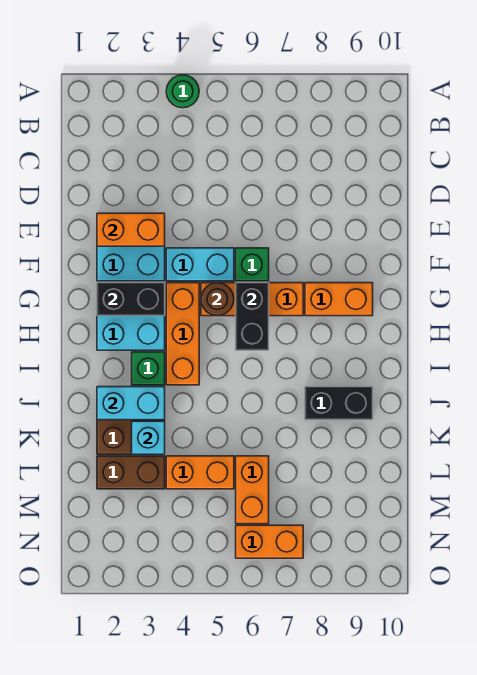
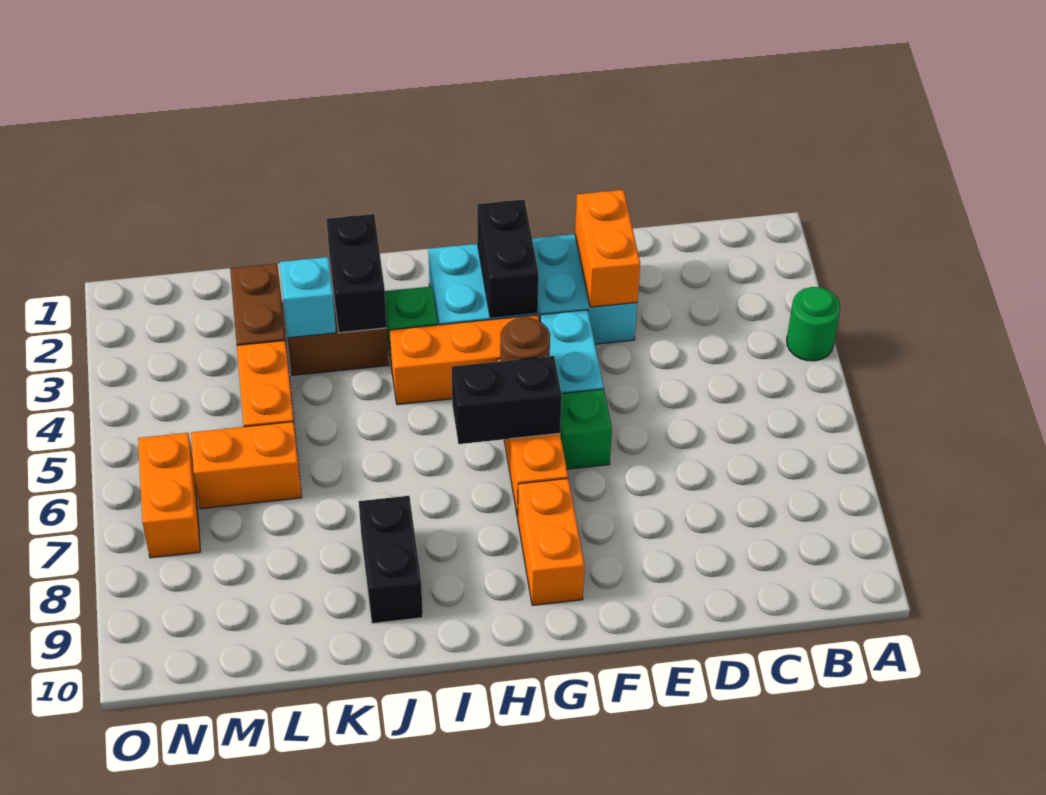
cyan brick J2:J3 level 2 -> black brick J2:J3 level 2

